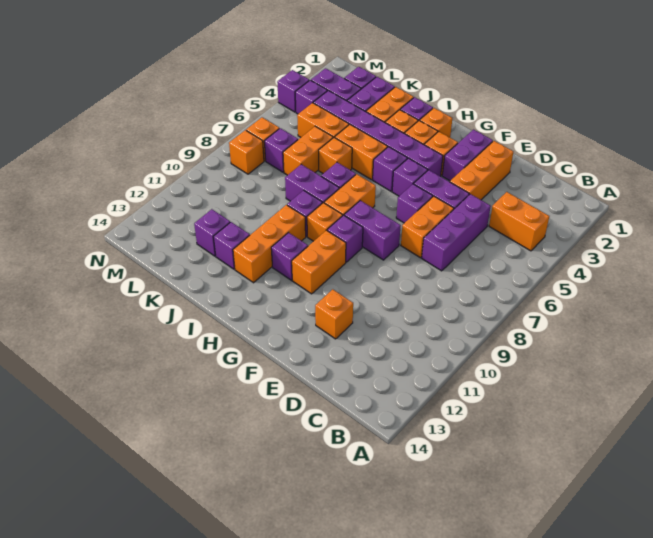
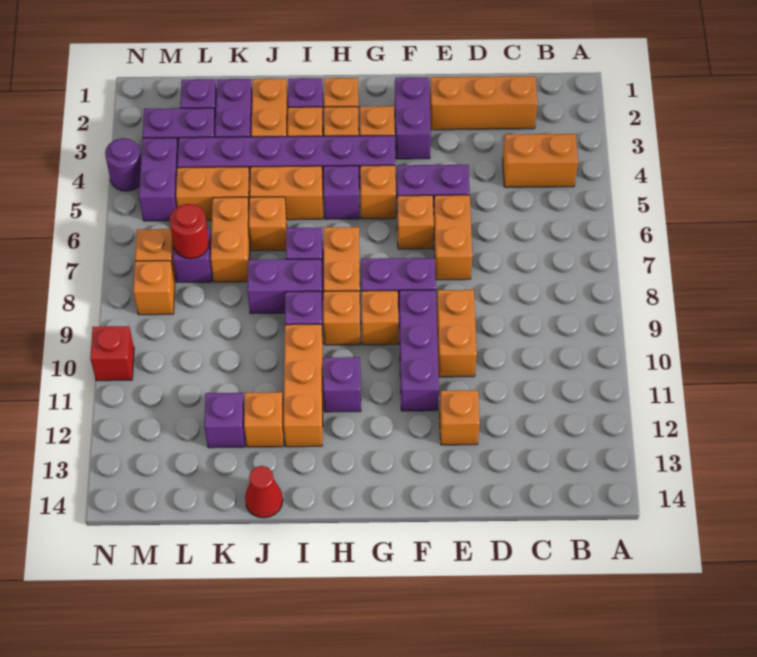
purple brick D5:D7 level 1 -> purple brick F9:F11 level 1
orange brick E2:E4 level 1 -> orange brick C2:E2 level 1
purple brick F6 level 1 -> orange brick F6 level 1
purple brick G5 level 1 -> orange brick G5 level 1
purple brick G9 level 1 -> orange brick G9 level 1
orange brick G10:G11 level 1 -> orange brick E9:E10 level 1
purple brick J12 level 1 -> orange brick J12 level 1
none -> red cone J14 level 1
none -> red round brick L7 level 2
purple brick M4 level 1 -> purple brick M4:M5 level 1
purple brick N4 level 1 -> purple round brick N4 level 1
none -> red brick N10 level 1

